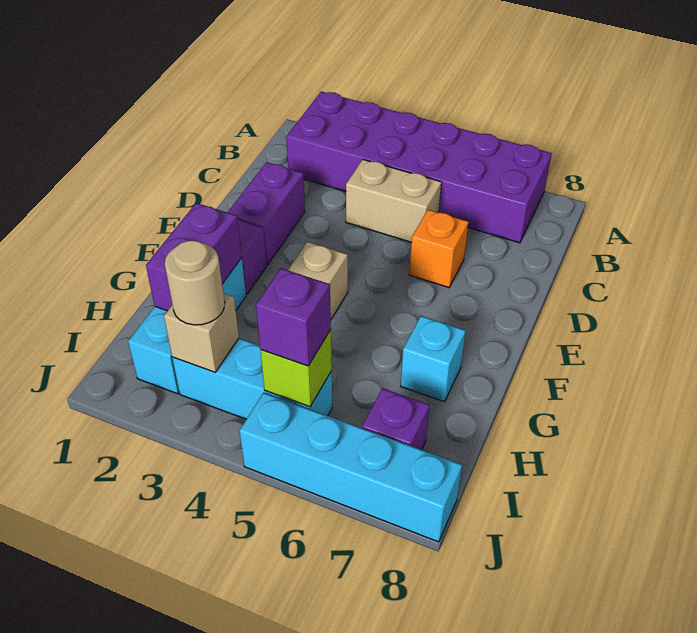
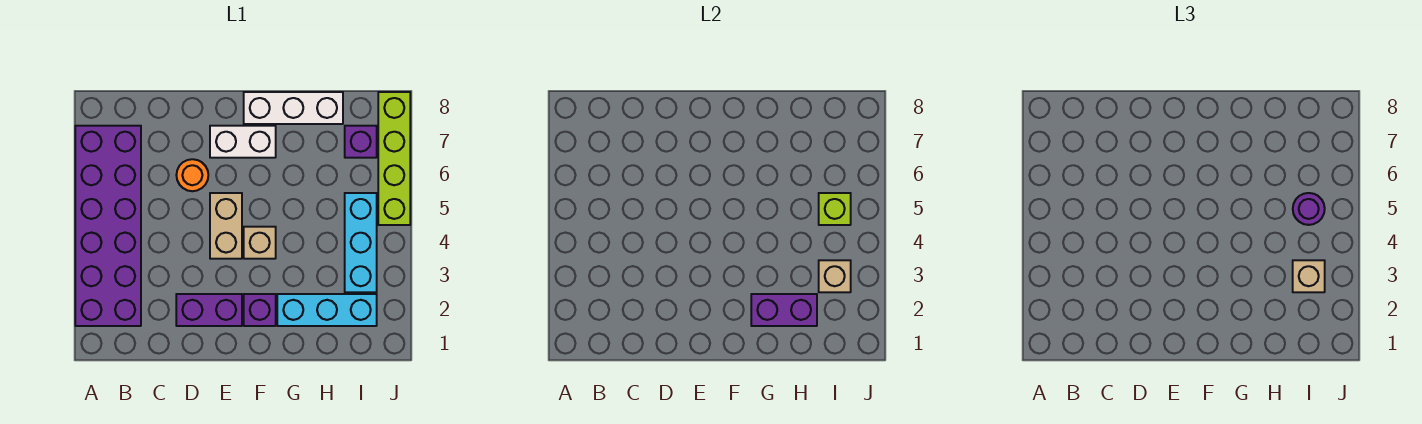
tan brick C4:C5 level 1 -> tan brick E4:E5 level 1
orange brick D6 level 1 -> orange round brick D6 level 1
none -> white brick E7:F7 level 1
none -> white brick F8:H8 level 1
cyan brick G7 level 1 -> none
tan round brick I3 level 3 -> tan brick I3 level 3
purple brick I5 level 3 -> purple round brick I5 level 3
cyan brick J5:J8 level 1 -> lime brick J5:J8 level 1

